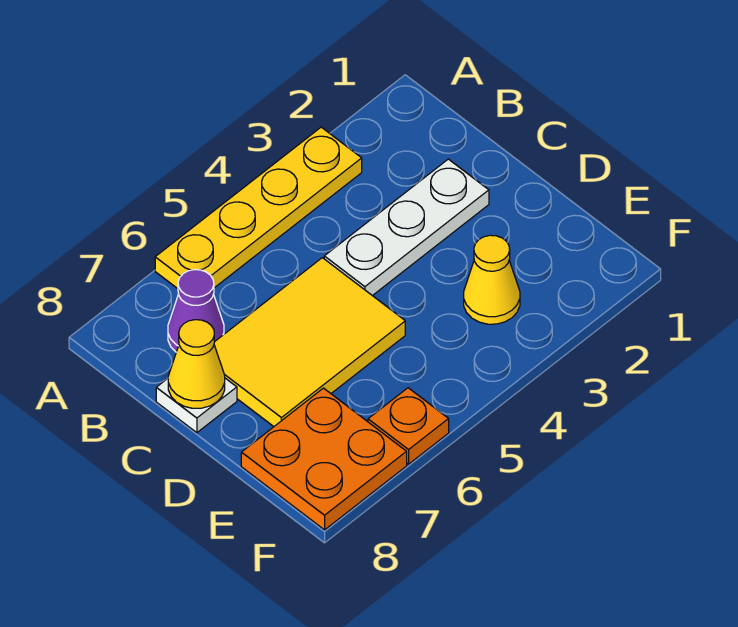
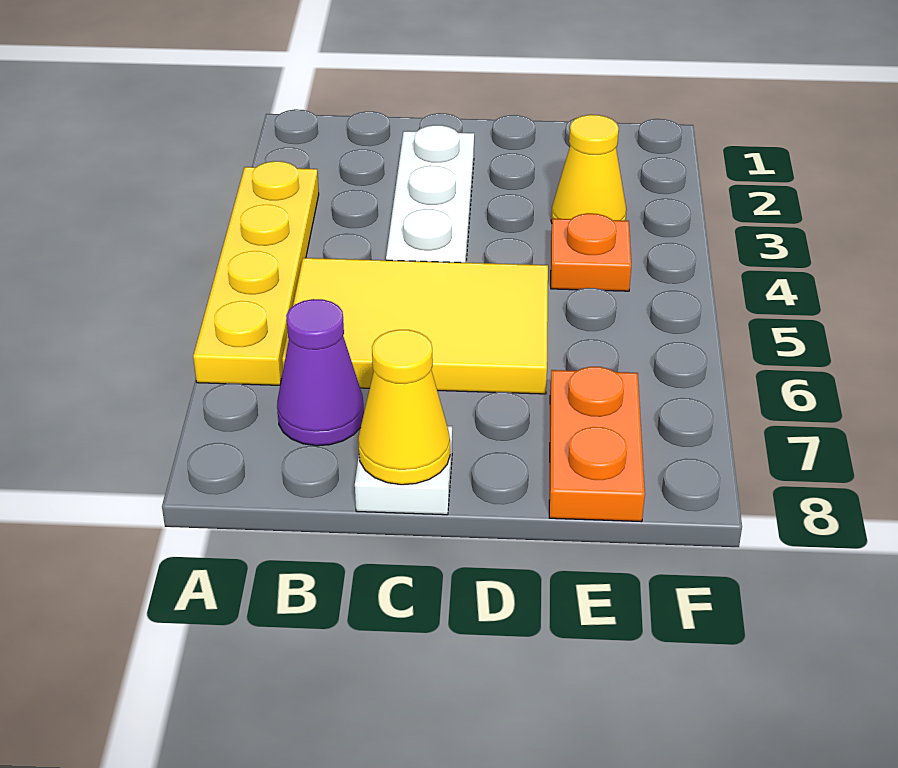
yellow tile C5:D7 level 1 -> yellow tile B5:D6 level 1
orange plate E7:F8 level 1 -> orange plate E7:E8 level 1
orange plate F6 level 1 -> orange plate E4 level 1

